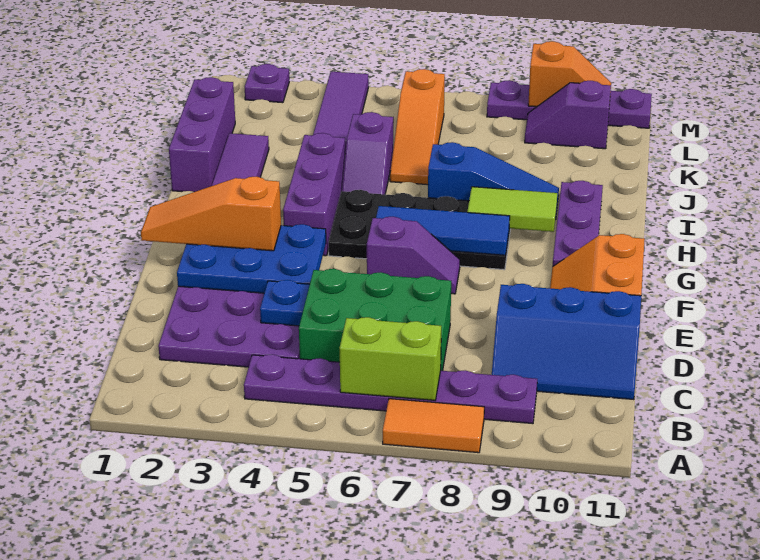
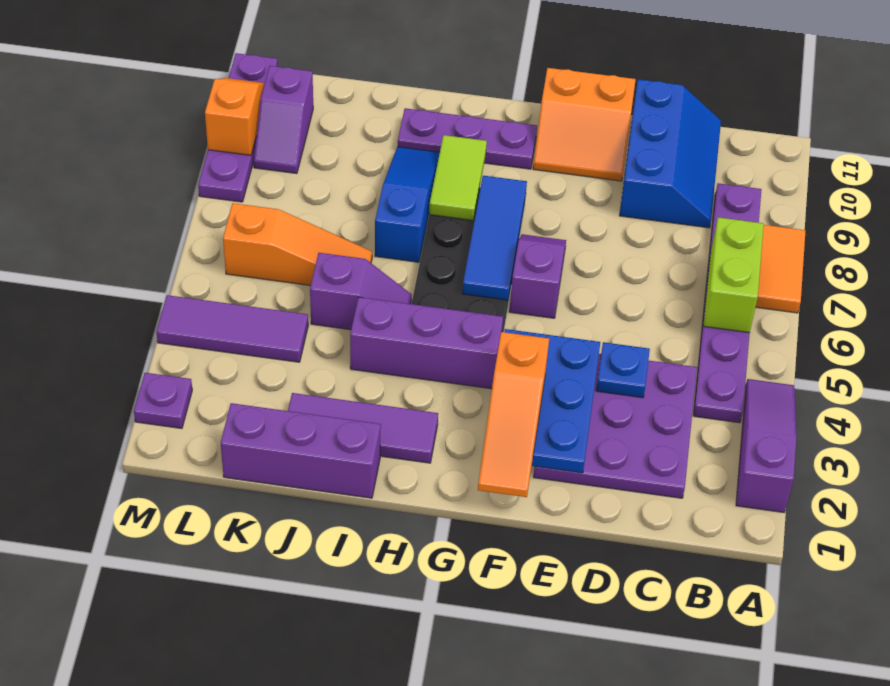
none -> purple slope A2:A4 level 1 top 2
green brick C5:D7 level 1 -> none

